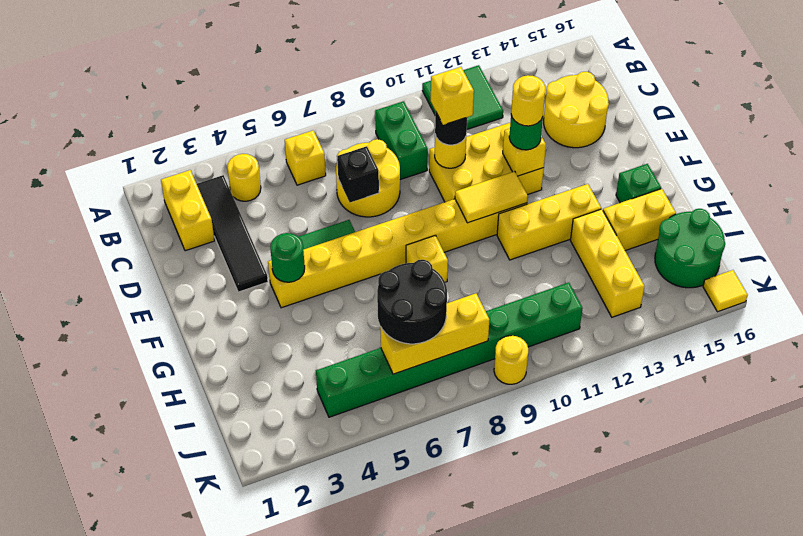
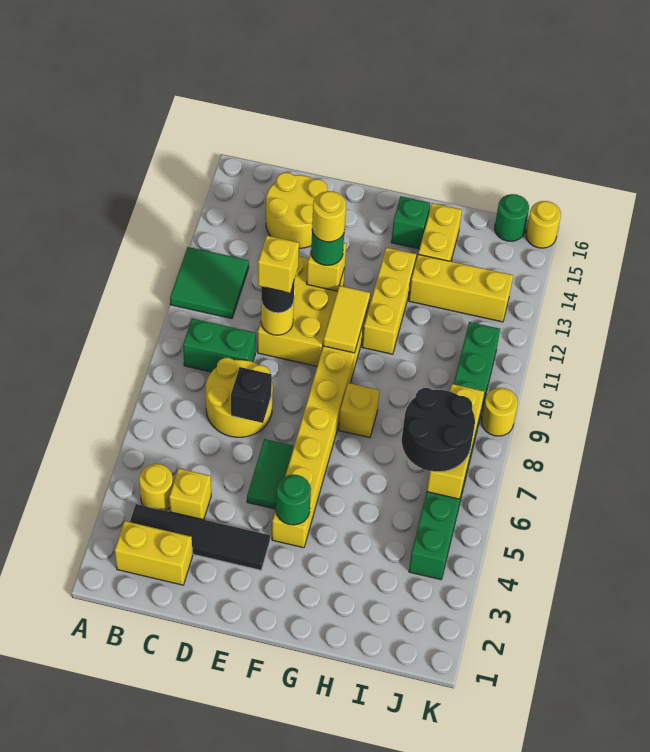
yellow brick B6 level 1 -> yellow brick C4 level 1
green round brick I15:J16 level 1 -> green round brick J16 level 1
yellow tile K16 level 1 -> yellow round brick K16 level 1

